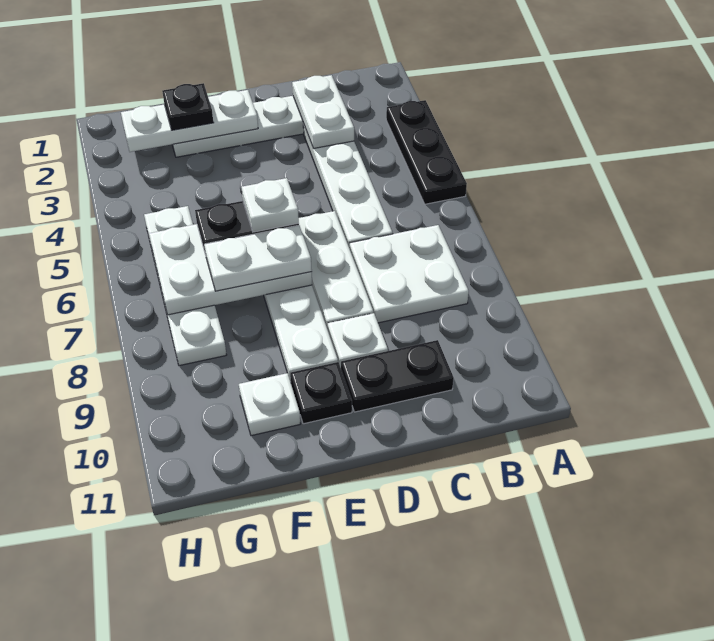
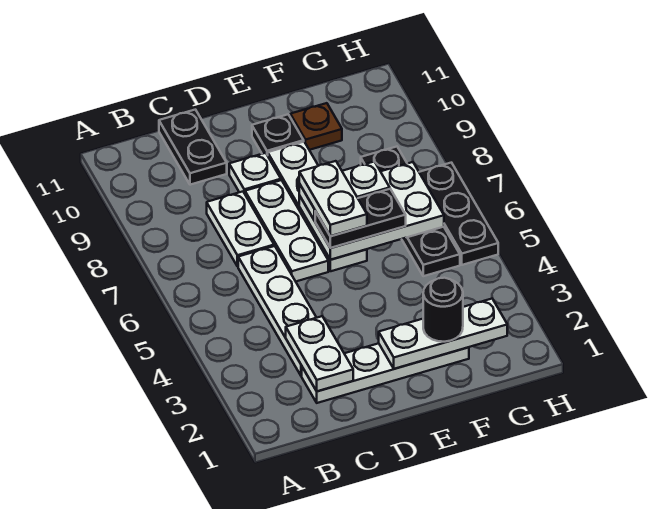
black plate A3:A5 level 1 -> black plate H5:H7 level 1
white plate B7:C8 level 1 -> white plate C7:C8 level 1
black plate C10:D10 level 1 -> black plate C10:C11 level 1
white plate E6 level 4 -> white plate E6:E7 level 4
black plate F2 level 3 -> black round brick F2 level 3
white plate F10 level 1 -> brown plate F10 level 1
white plate G5:G8 level 1 -> black plate G5:G8 level 1

